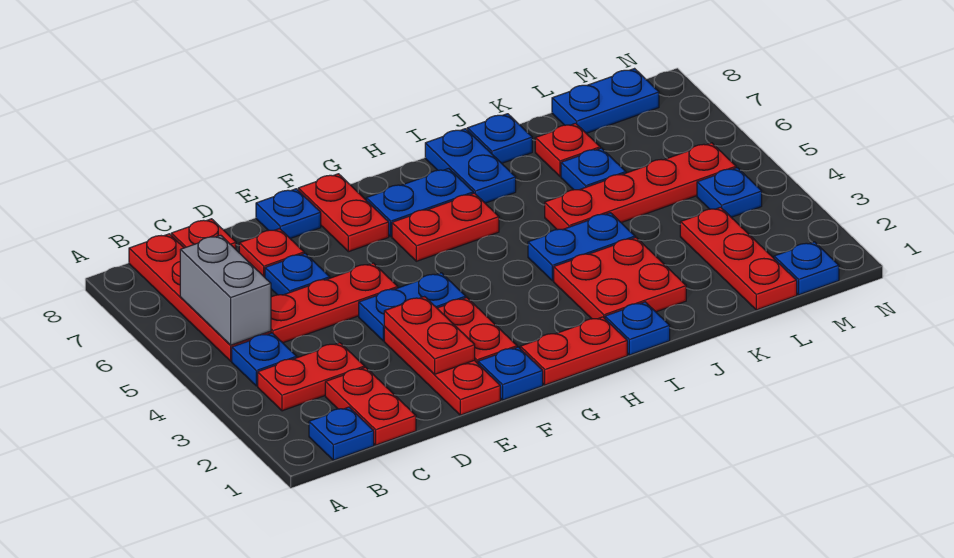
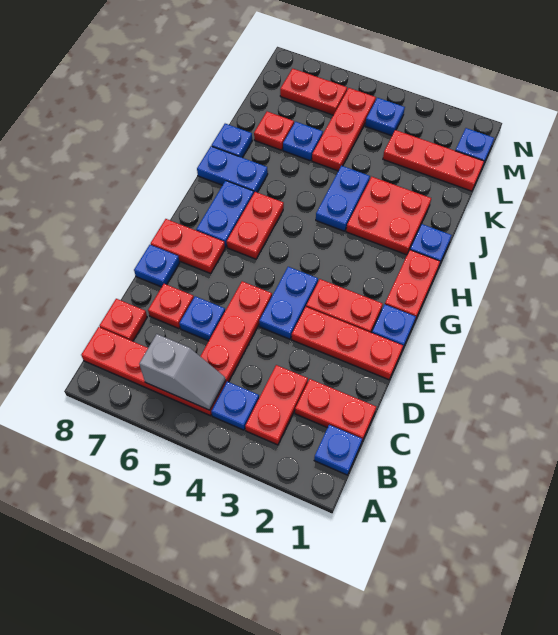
grey brick B5:B6 level 2 -> grey slope B5:B6 level 2 top 6
red plate E2:E3 level 2 -> red plate M6:M7 level 1
red plate J5:M5 level 1 -> red plate K5:M5 level 1
blue plate L8:M8 level 1 -> none

